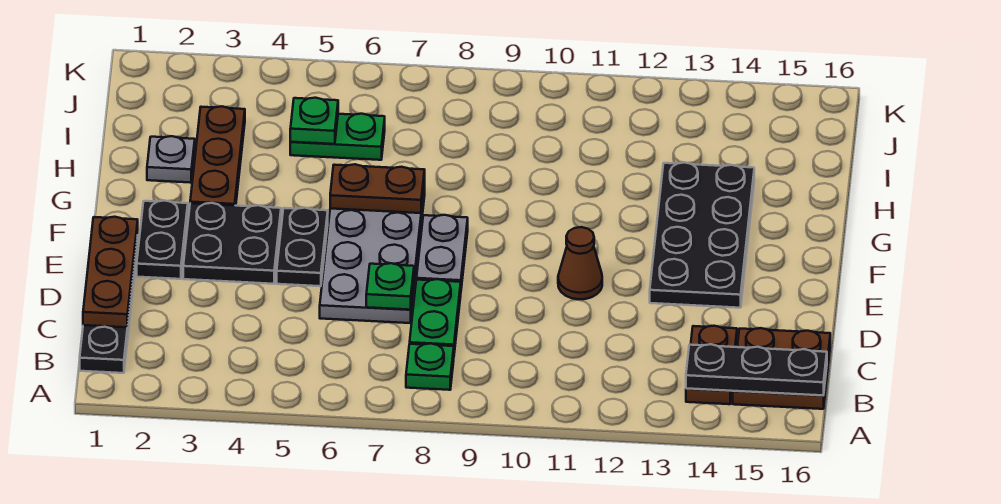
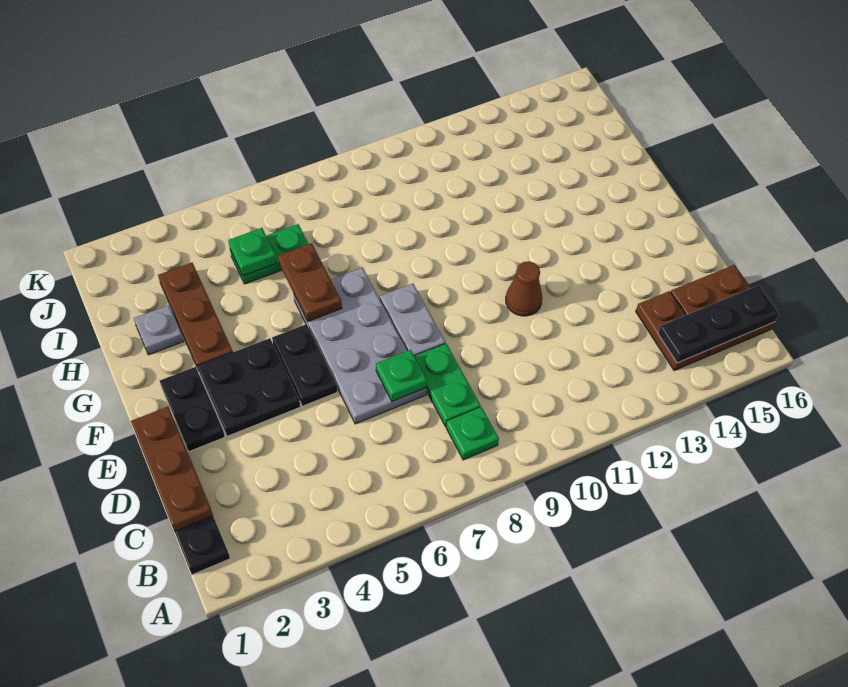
black plate E13:H14 level 1 -> none
brown plate G6:G7 level 2 -> brown plate G6:H6 level 2

